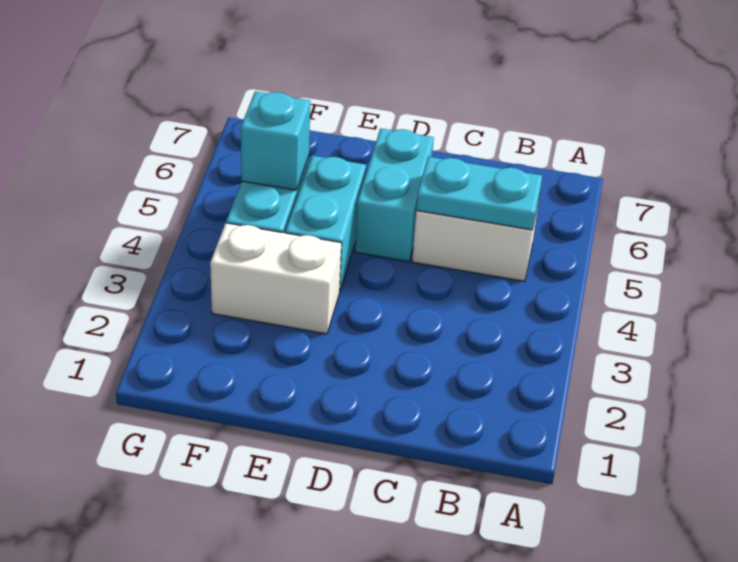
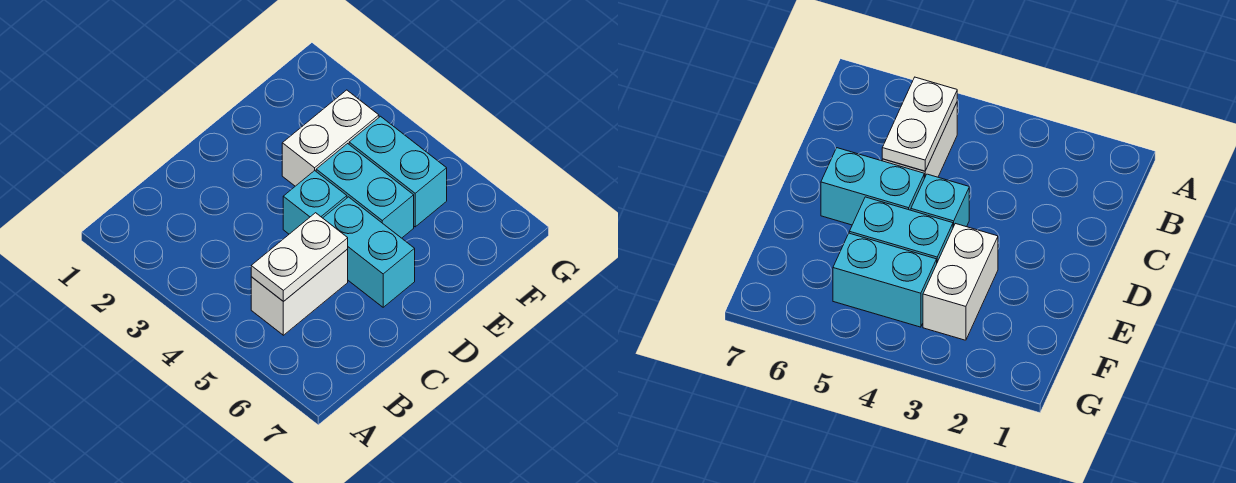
cyan plate B5:C5 level 2 -> white plate B5:C5 level 2
cyan brick F5 level 2 -> cyan brick D4 level 1

